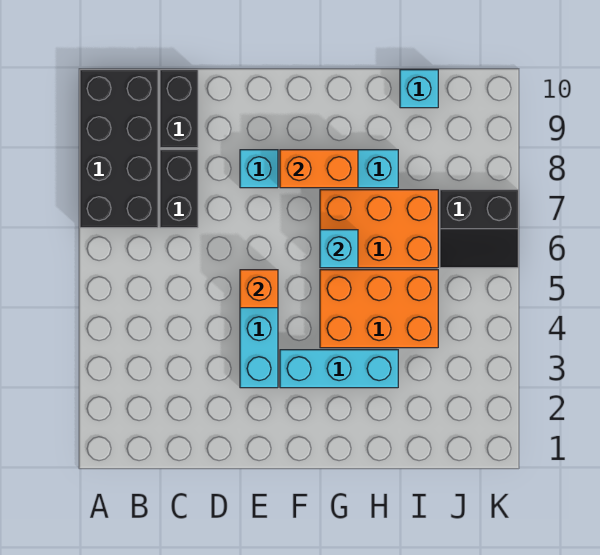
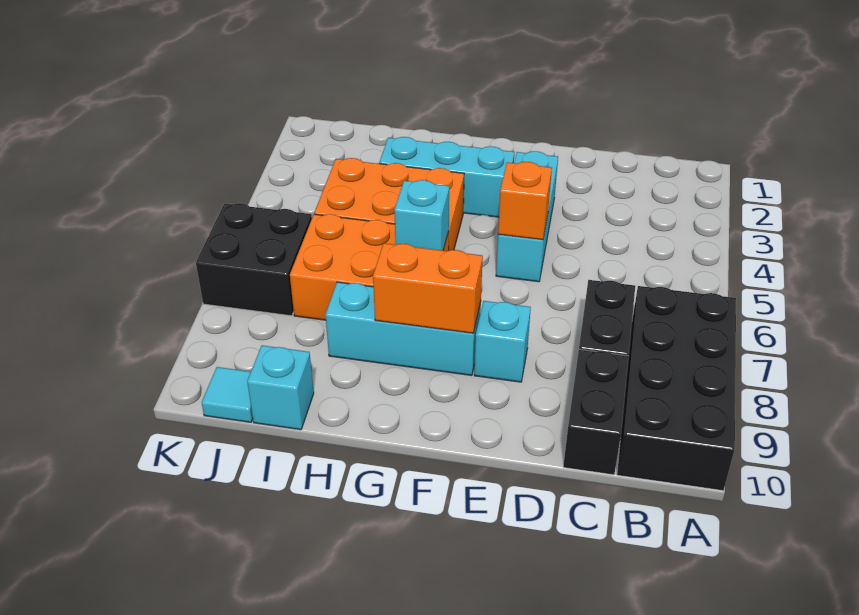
black slope J6:K7 level 1 top 7 -> black brick J6:K7 level 1
none -> cyan tile J10 level 1

